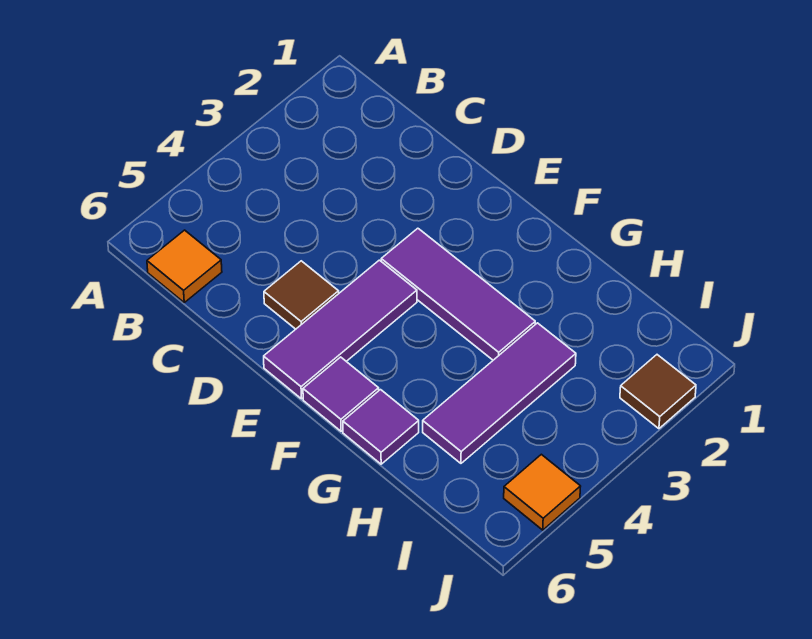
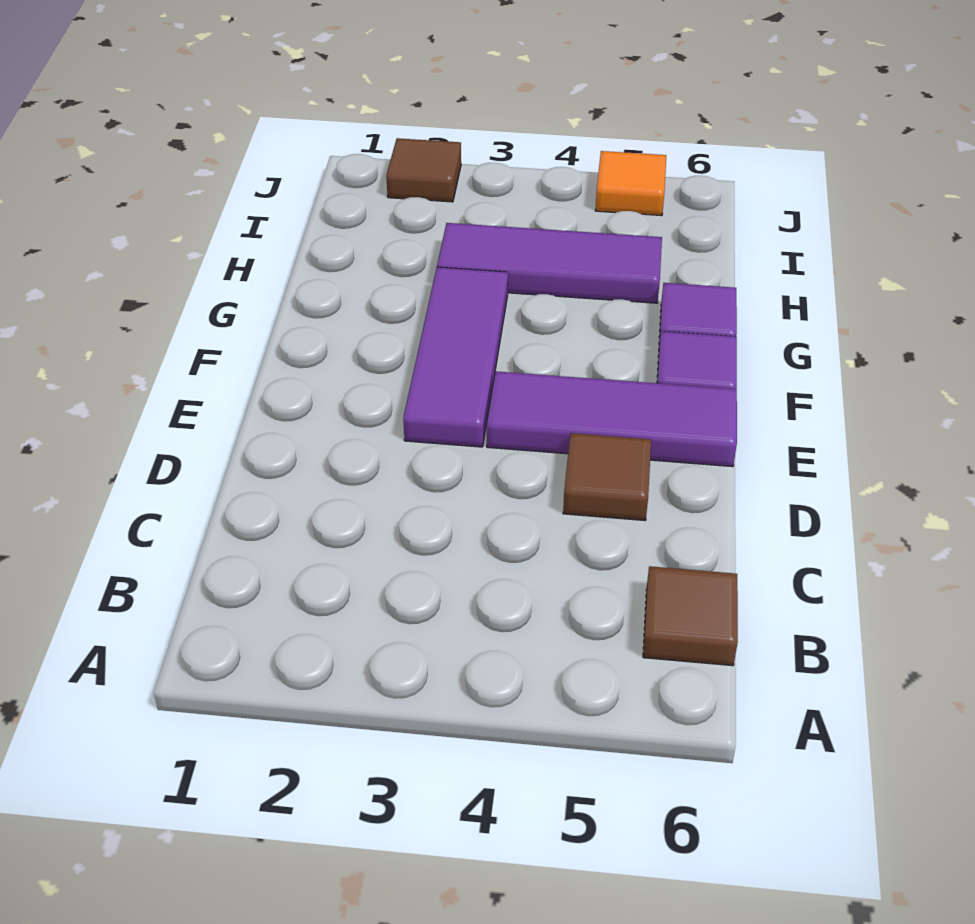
orange tile B6 level 1 -> brown tile B6 level 1

